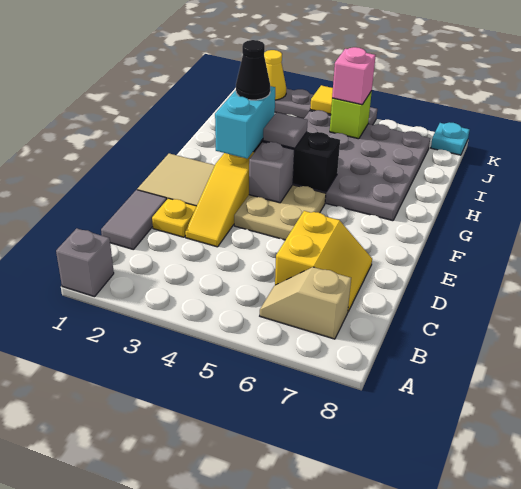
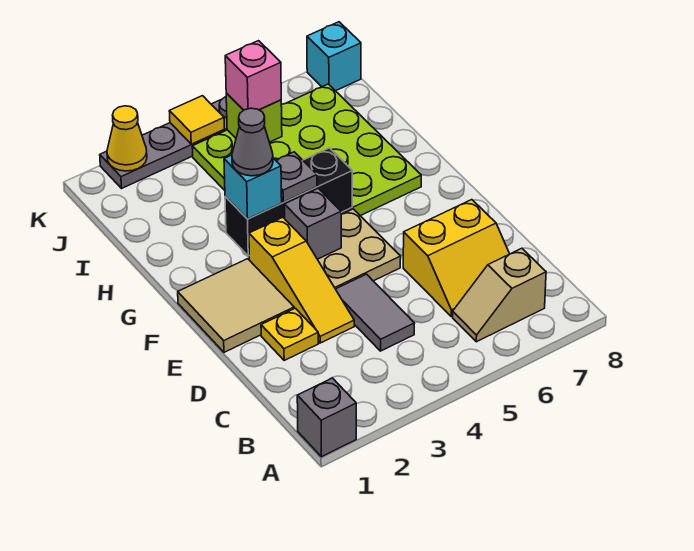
grey tile C1:D1 level 1 -> grey tile C4:D4 level 1
yellow slope C6:D7 level 1 top 6 -> yellow slope C6:D7 level 1 top D
cyan brick F3:G3 level 3 -> cyan brick G3 level 3
black cone G3 level 4 -> grey cone G3 level 4
grey plate G4:J7 level 1 -> lime plate G4:J7 level 1
grey tile G4 level 3 -> grey plate G4 level 3
cyan plate K8 level 1 -> cyan brick K8 level 1

